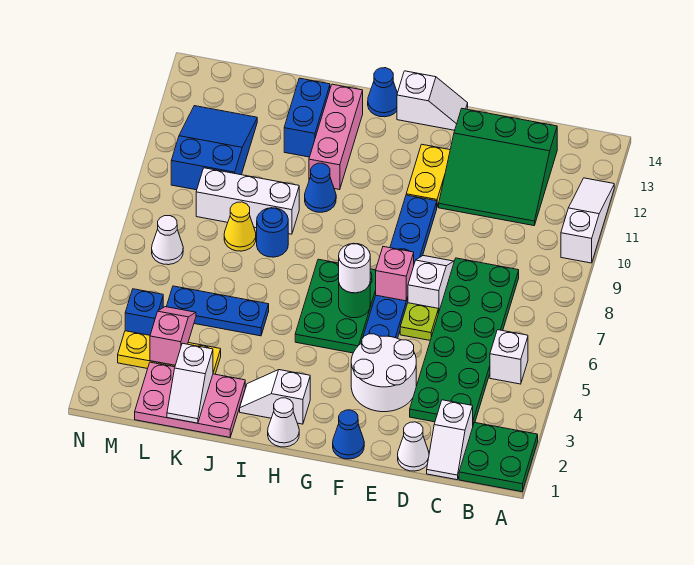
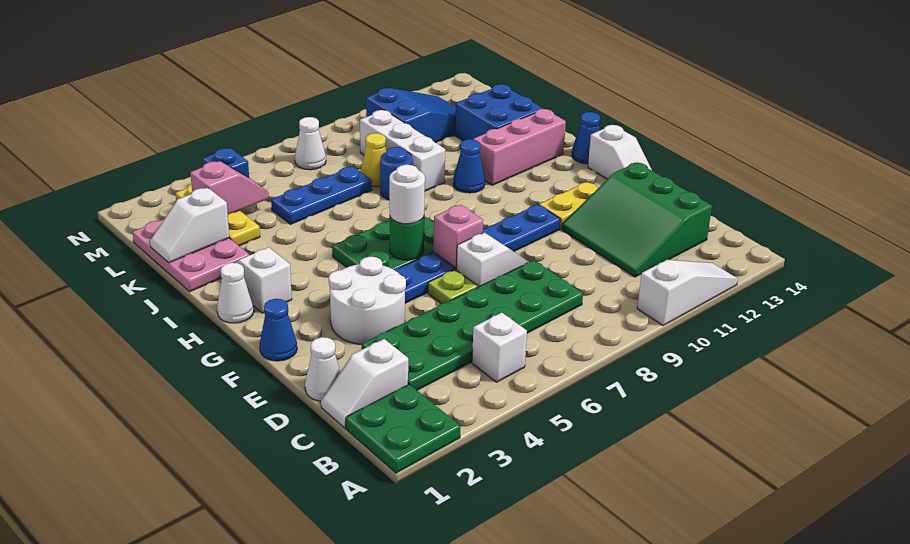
blue plate J5:L5 level 1 -> blue plate K5:K7 level 1
blue brick J12:J13 level 1 -> blue brick J12:K13 level 1

